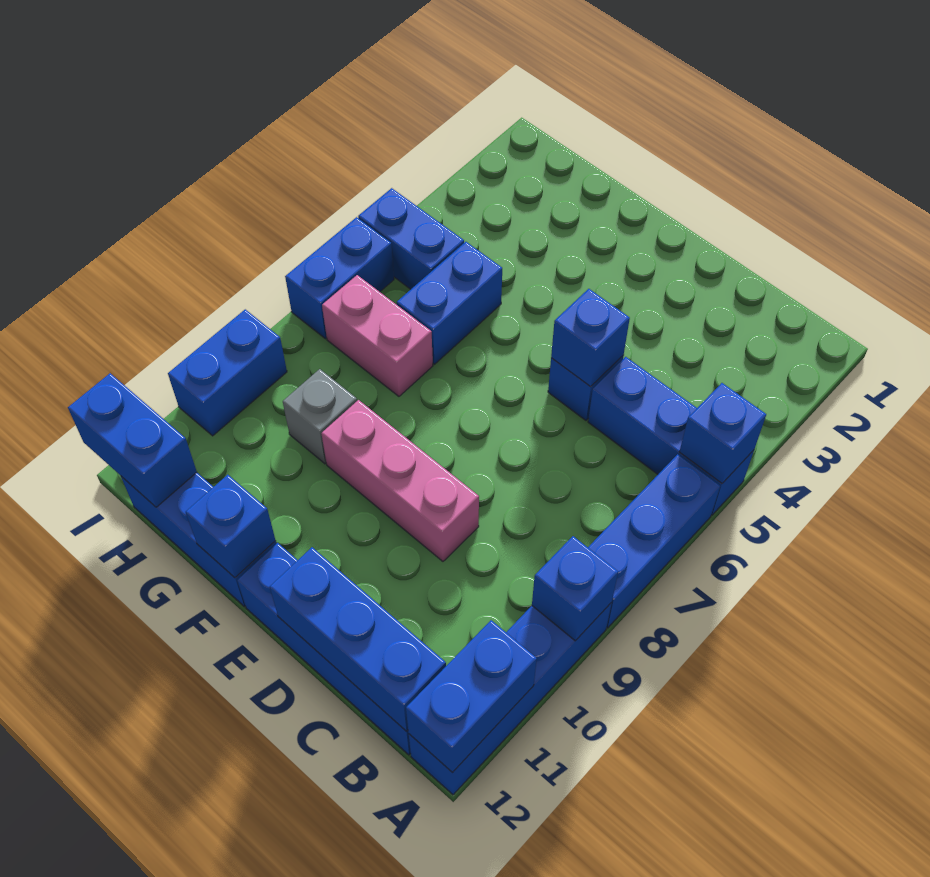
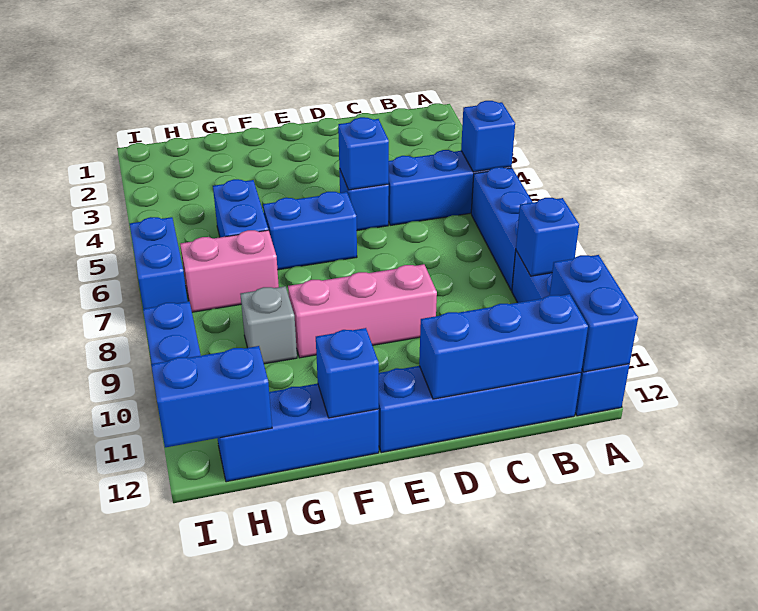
blue brick H5:I5 level 1 -> blue brick E6:F6 level 1

